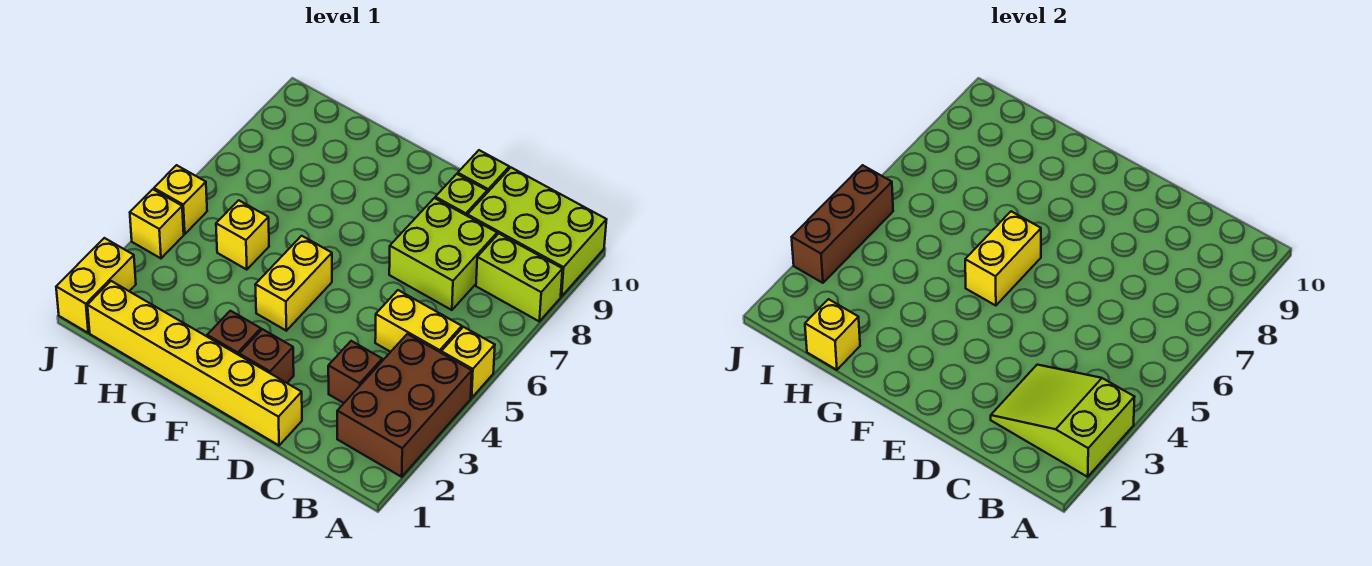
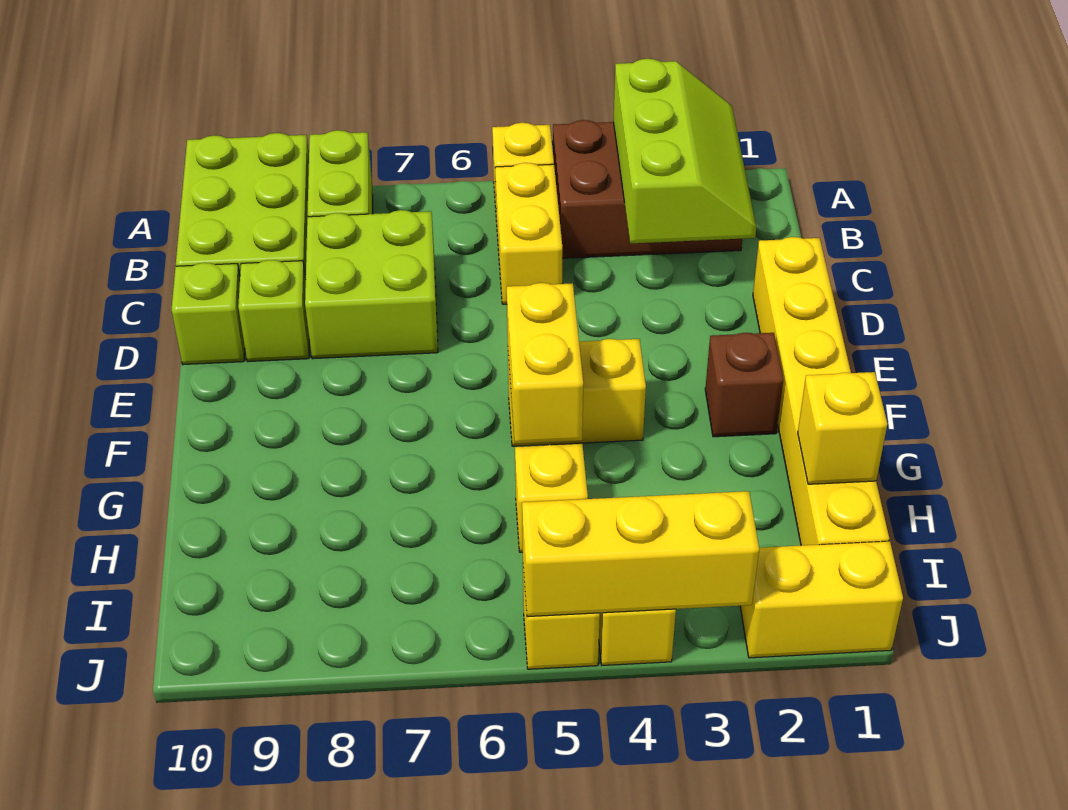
lime slope A2:C3 level 2 top A -> lime slope A2:C3 level 2 top 3
brown brick C3 level 1 -> none
brown brick E2 level 1 -> none
yellow brick F5:F6 level 2 -> yellow brick F5:G5 level 2
brown brick J3:J5 level 2 -> yellow brick J3:J5 level 2

